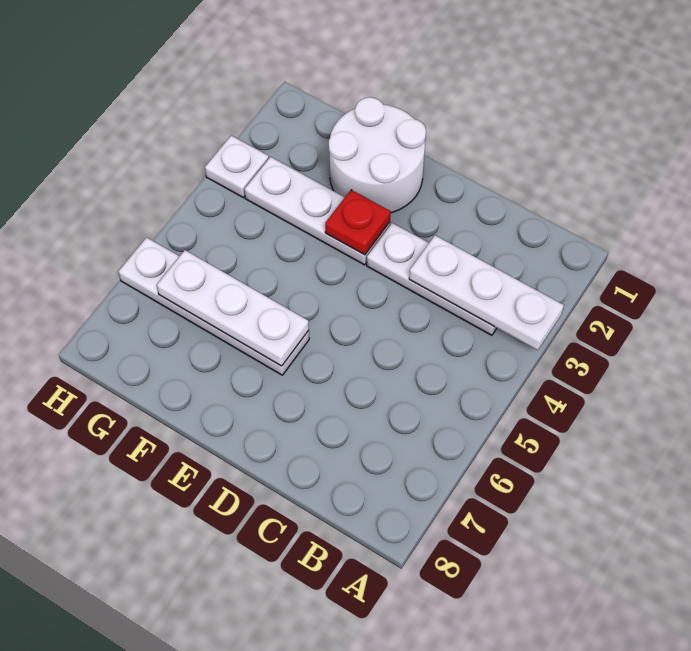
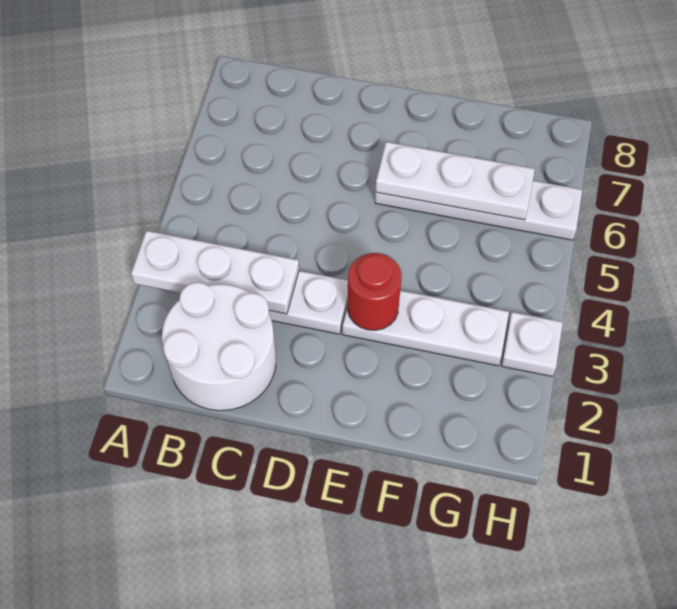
white round brick E1:F2 level 1 -> white round brick B1:C2 level 1
red plate E3 level 2 -> red round brick E3 level 2

